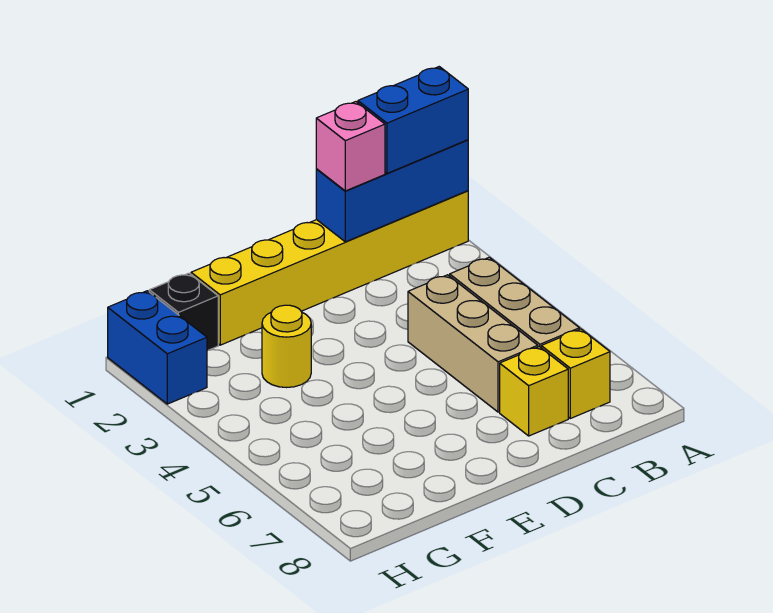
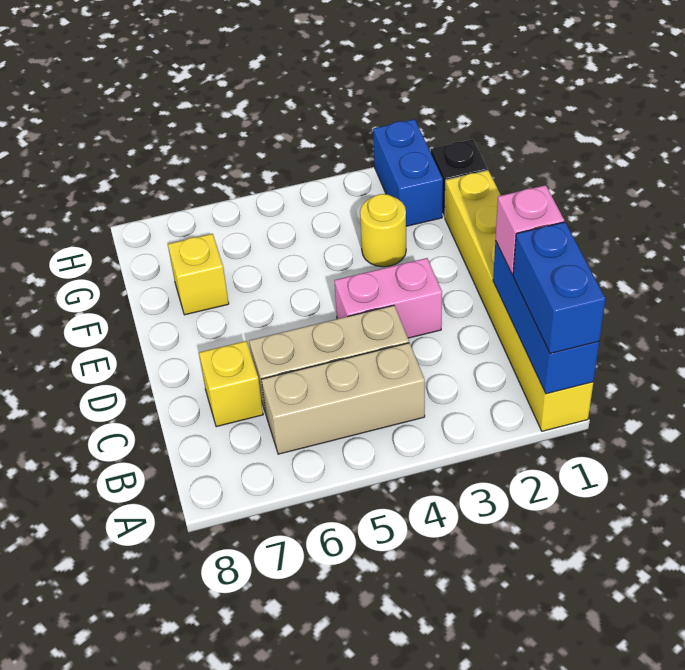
yellow brick B7 level 1 -> yellow brick F7 level 1
none -> pink brick D3:D4 level 1
blue brick H1:H2 level 1 -> blue brick G2:H2 level 1

